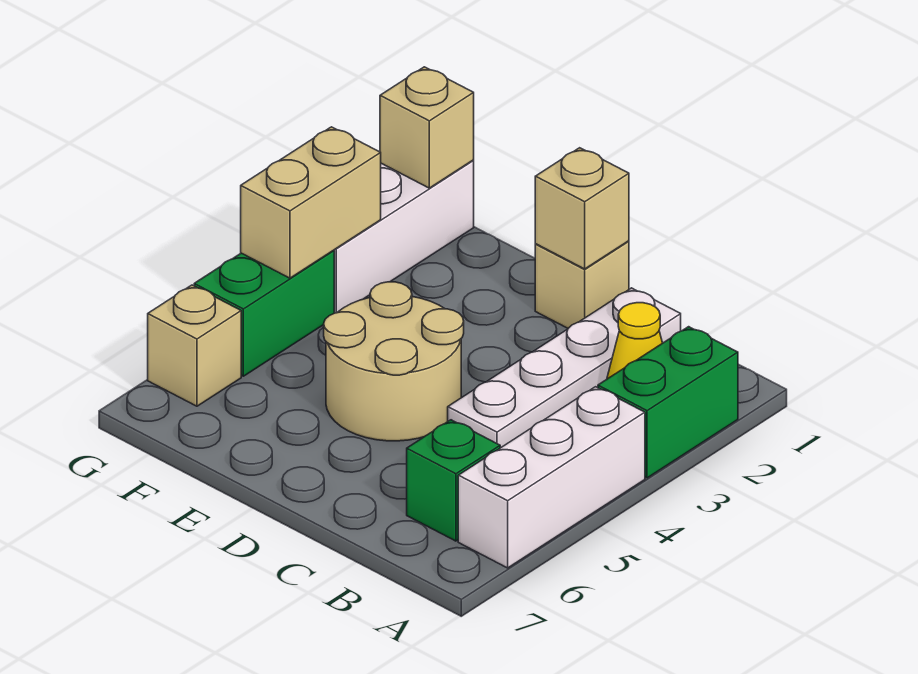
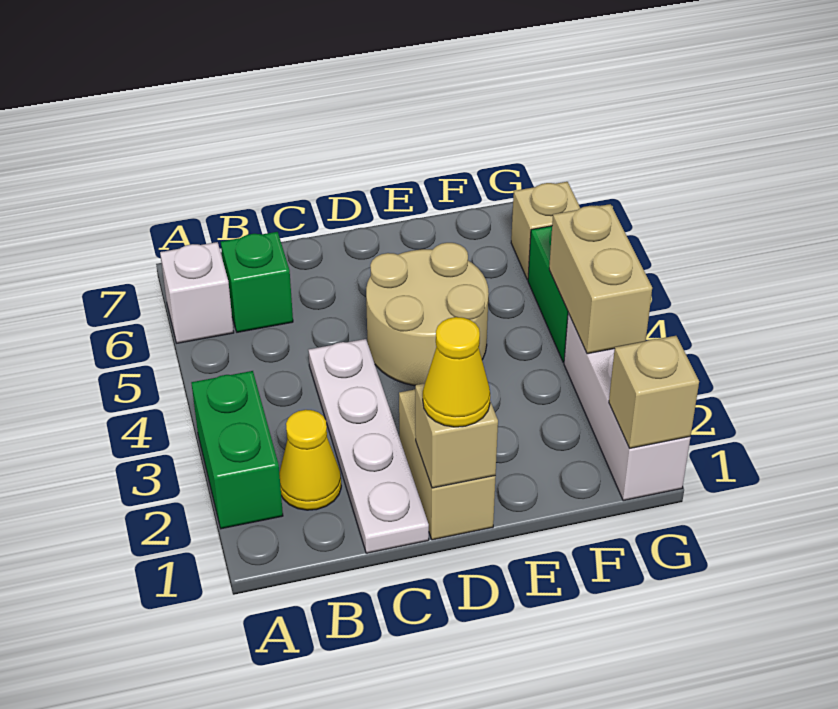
white brick A4:A6 level 1 -> white brick A6 level 1
tan brick D1 level 1 -> tan brick D1:D2 level 1
none -> yellow cone D1 level 3

